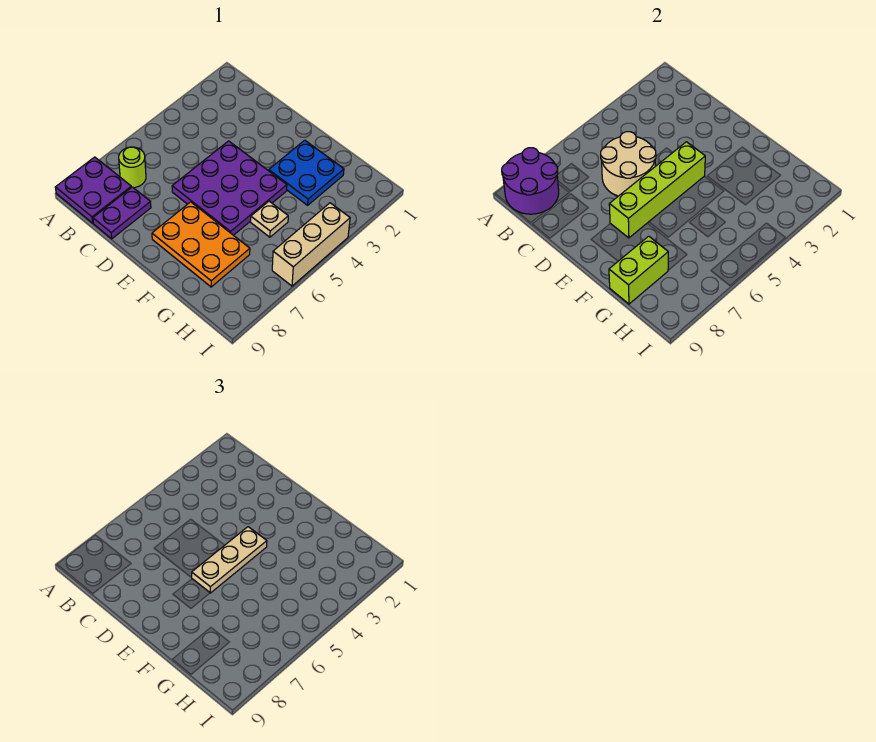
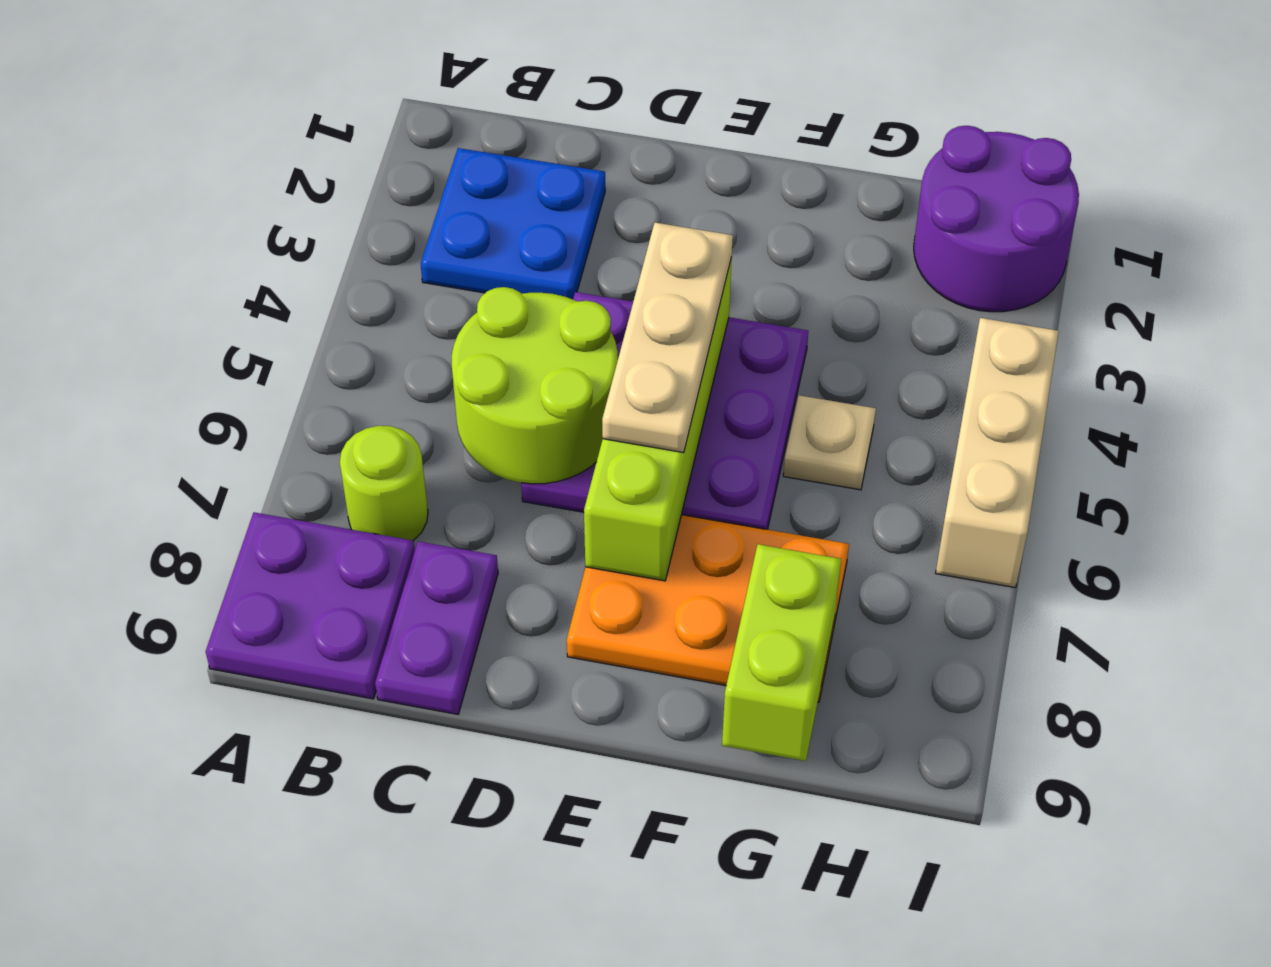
purple round brick A8:B9 level 2 -> purple round brick H1:I2 level 1
tan round brick C5:D6 level 2 -> lime round brick C5:D6 level 2
blue plate F2:G3 level 1 -> blue plate B2:C3 level 1

